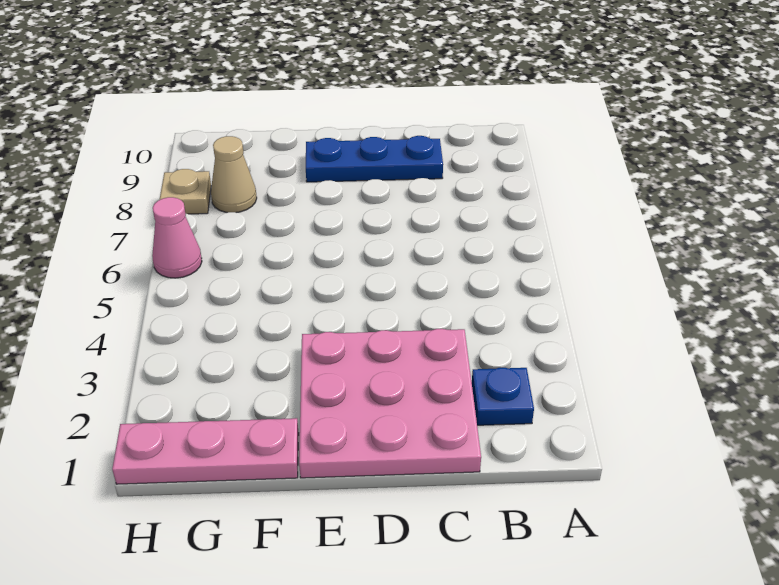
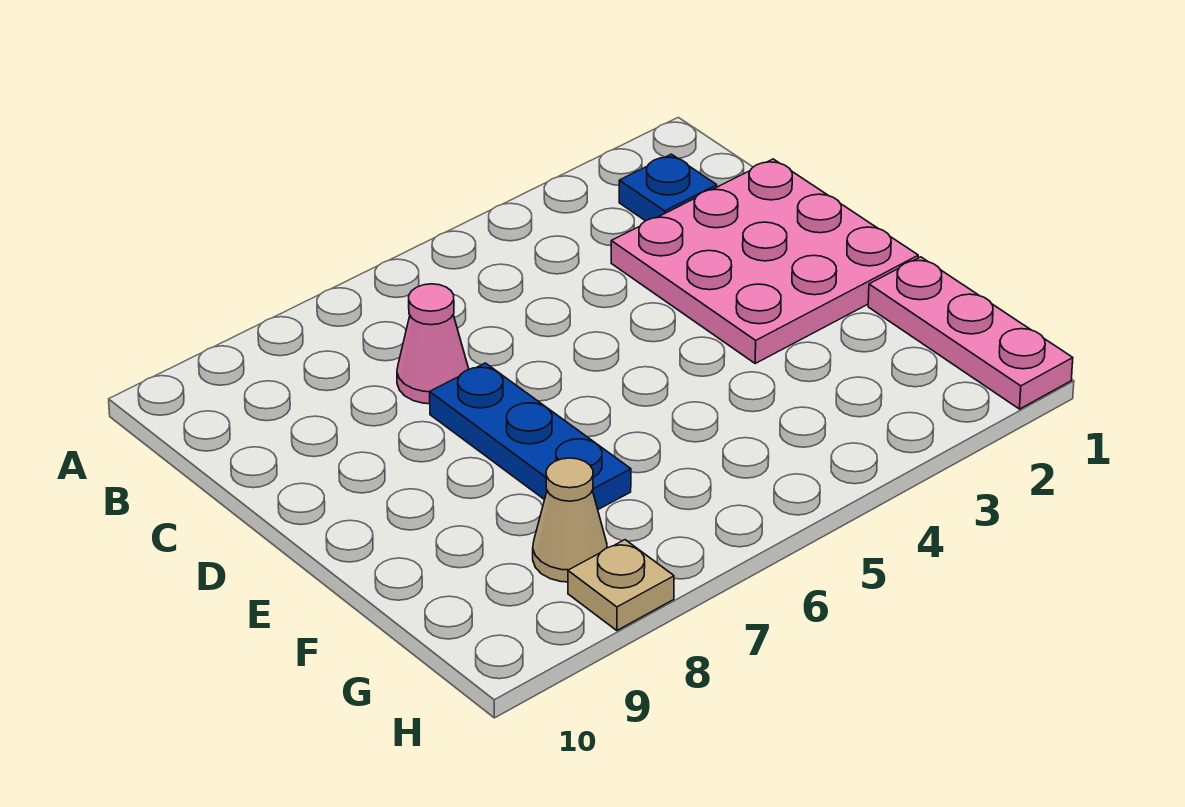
blue plate C9:E9 level 1 -> blue plate D7:F7 level 1
pink cone H6 level 1 -> pink cone C7 level 1

